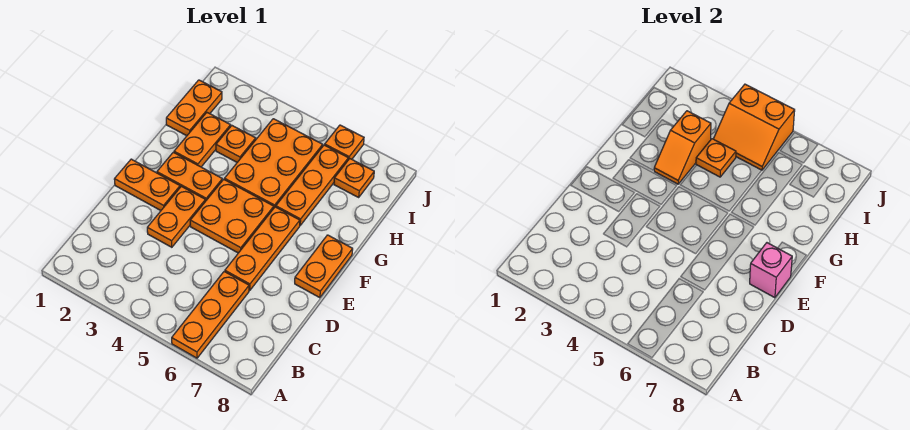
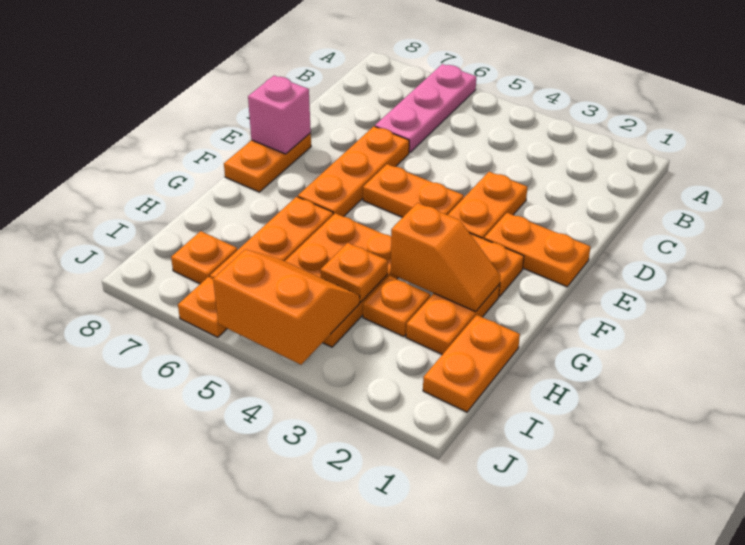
orange plate A6:C6 level 1 -> pink plate A6:C6 level 1
orange plate E4:F5 level 1 -> orange plate E4:E5 level 1
orange slope G3:H3 level 2 top H -> orange slope G2:G3 level 2 top 3

